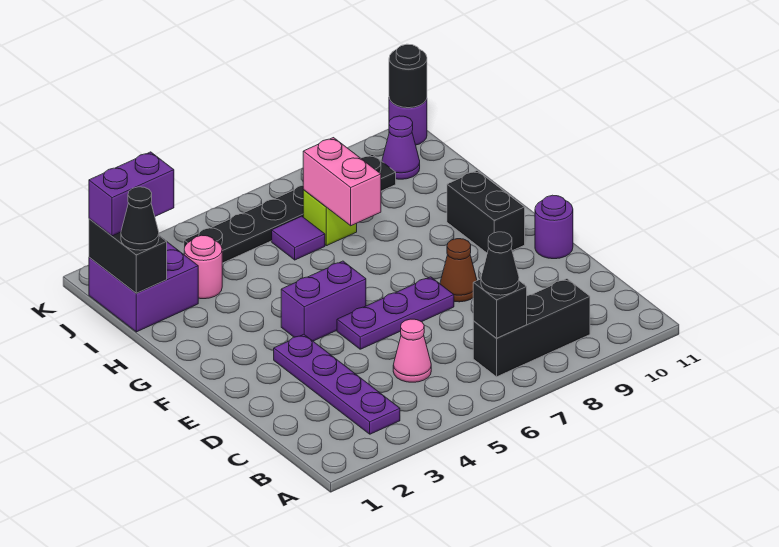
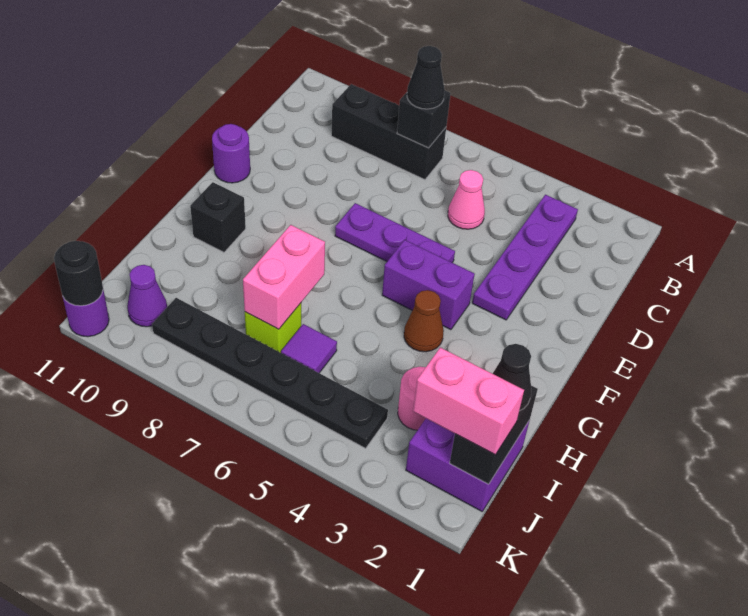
brown cone E8 level 1 -> brown cone G4 level 1
black brick F10:G10 level 1 -> black brick G10 level 1
purple brick J1:J2 level 3 -> pink brick J1:J2 level 3

